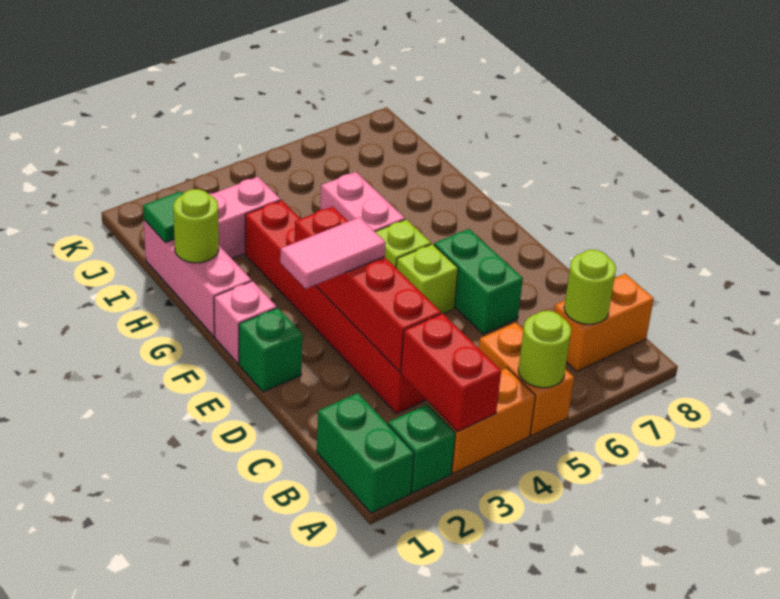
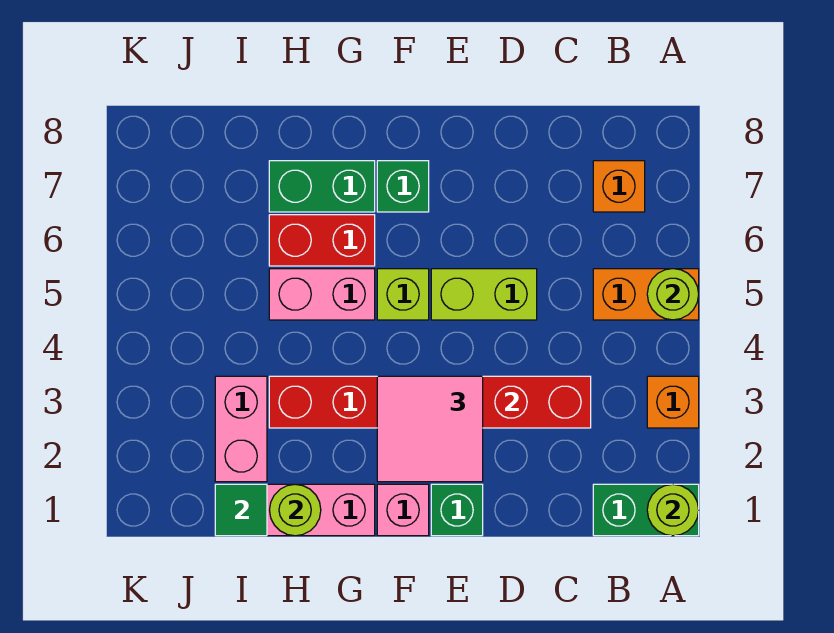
green brick A2 level 1 -> green brick F7 level 1
orange brick A3:A4 level 1 -> orange brick A3 level 1
red brick A3:B3 level 2 -> red brick G6:H6 level 1
orange brick B7:B8 level 1 -> orange brick B7 level 1
lime round brick B7 level 2 -> lime round brick A1 level 2
green brick D6:E6 level 1 -> green brick G7:H7 level 1
pink tile E2:E3 level 3 -> pink tile E2:F3 level 3
lime brick E5 level 1 -> lime brick D5:E5 level 1

